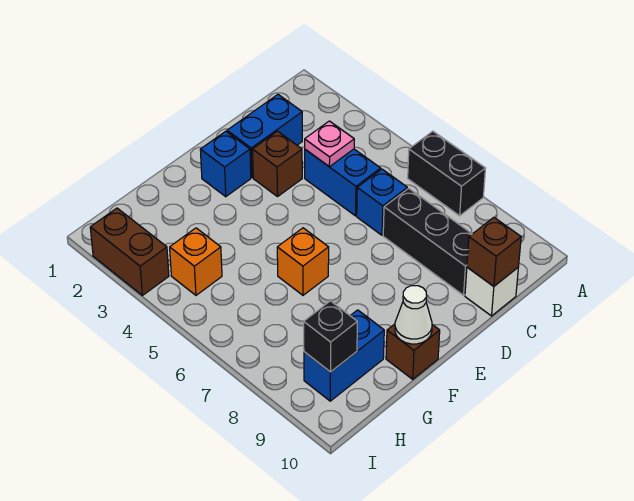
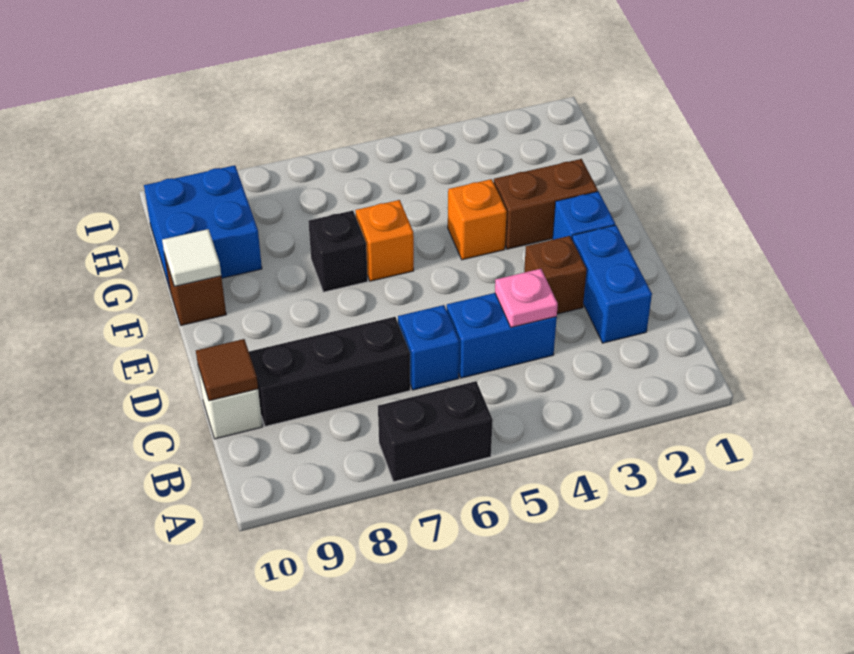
brown brick C10 level 2 -> brown tile C10 level 2
white cone F10 level 2 -> white tile F10 level 2
blue brick G9:H9 level 1 -> blue brick G9:H10 level 1
orange brick H4 level 1 -> orange brick F4 level 1
black brick H9 level 2 -> black brick F7 level 1
brown brick I2:I3 level 1 -> brown brick F2:F3 level 1

